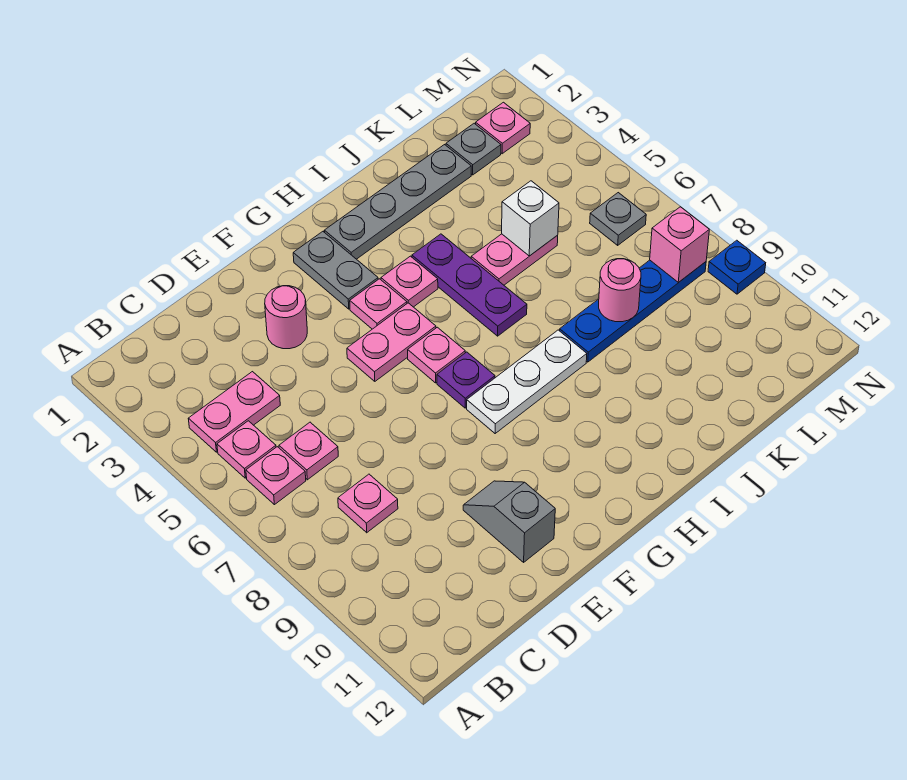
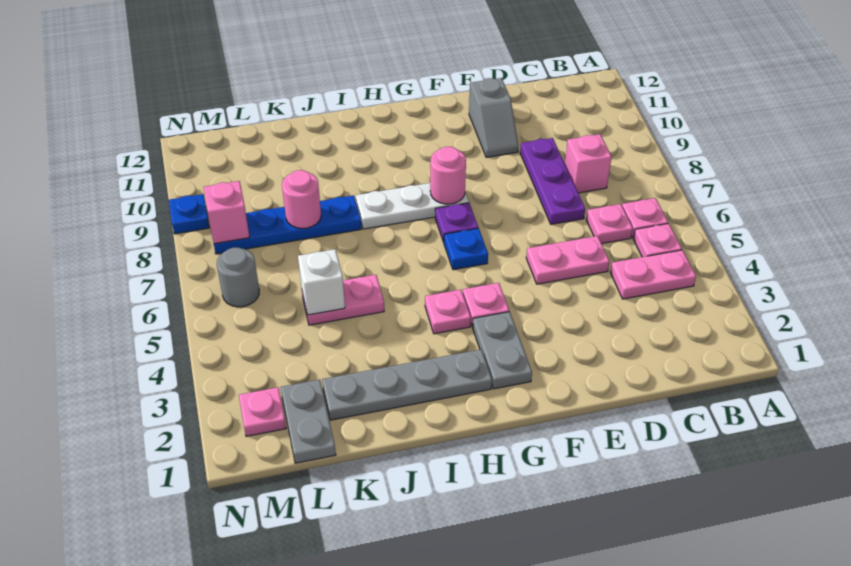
pink plate C8 level 1 -> pink brick C8 level 1
pink round brick E3 level 1 -> pink round brick G8 level 2
pink plate F5:G5 level 1 -> pink plate D5:E5 level 1
pink plate G6 level 1 -> blue plate G6 level 1
purple plate I4:I6 level 1 -> purple plate D7:D9 level 1
grey plate L2 level 1 -> grey plate L1:L2 level 1
grey plate M6 level 1 -> grey round brick M6 level 1

